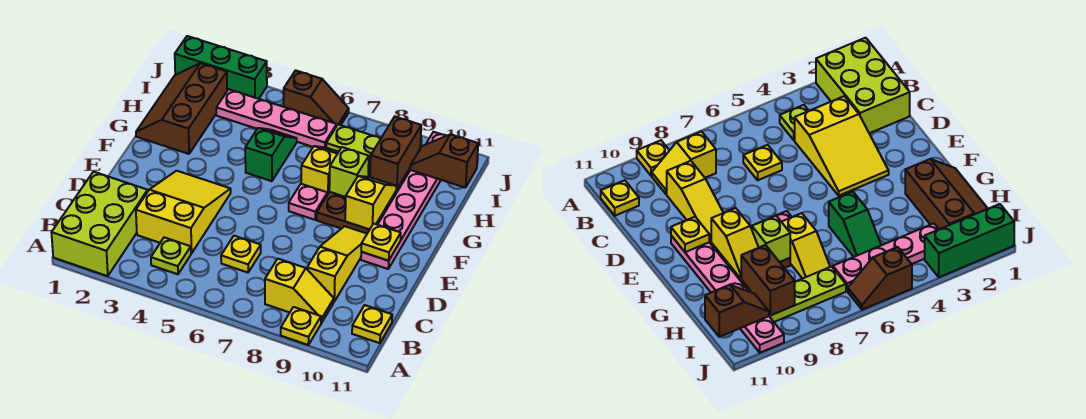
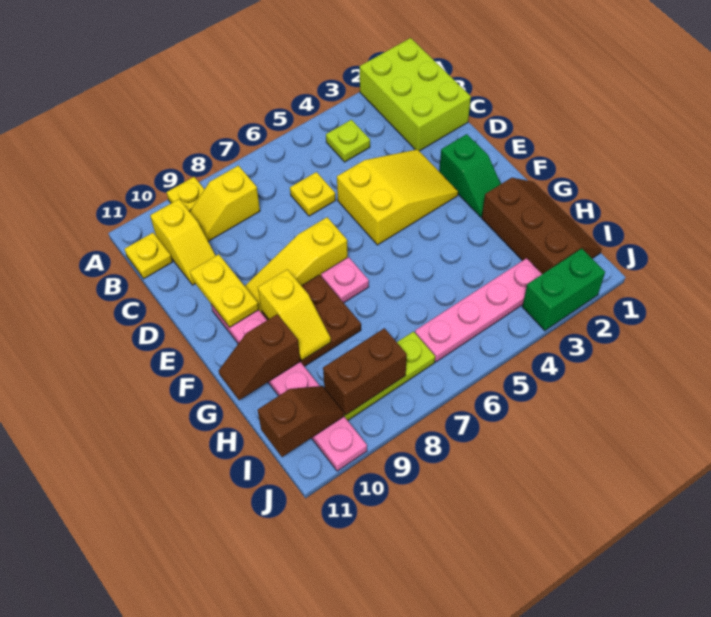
yellow slope C3:E4 level 1 top C -> yellow slope D3:E5 level 1 top 5
yellow slope C9:E9 level 1 top C -> yellow slope E7:E9 level 1 top 7
yellow plate E10 level 2 -> yellow plate D10:E10 level 2
green slope G5:H5 level 1 top G -> green slope E2:F2 level 1 top E
yellow slope G7:H7 level 1 top G -> yellow slope B10:C10 level 1 top B
lime brick G8 level 2 -> none
brown brick H9:I9 level 2 -> brown brick I8:I9 level 2
green brick J1:J3 level 1 -> green brick J2:J3 level 1
brown slope J5:J6 level 1 top 5 -> brown slope G10:G11 level 2 top 10

